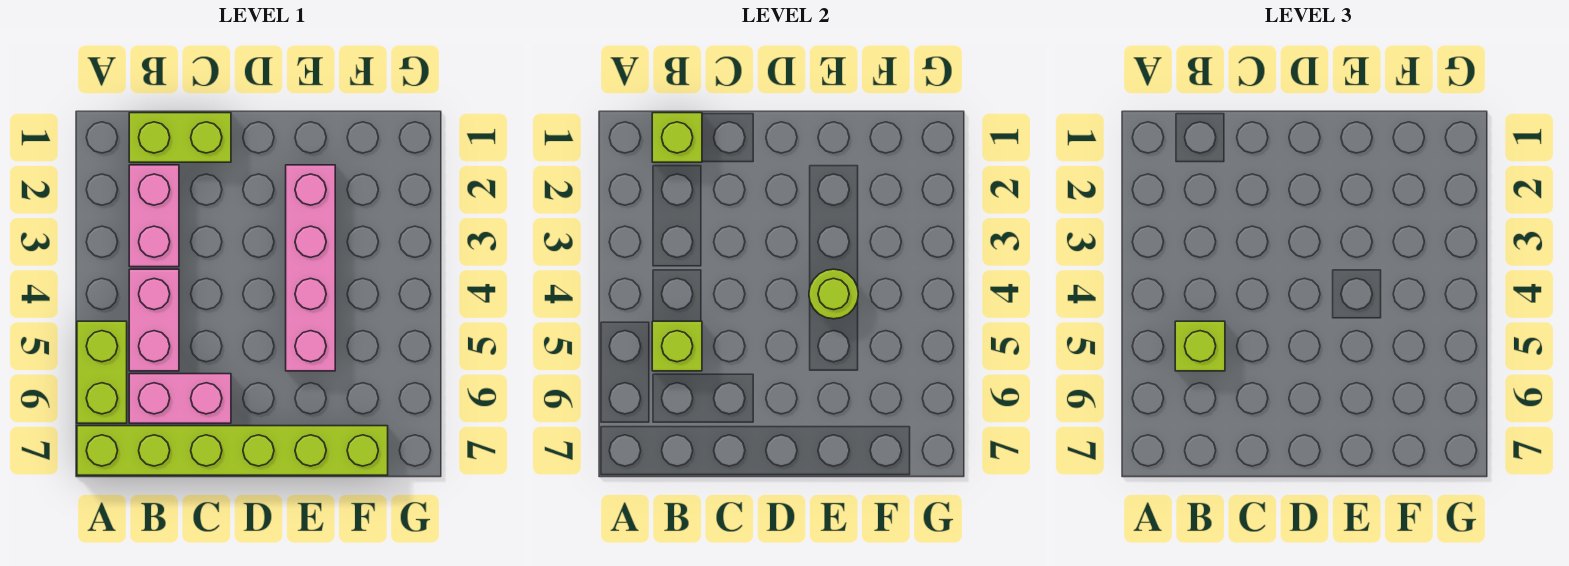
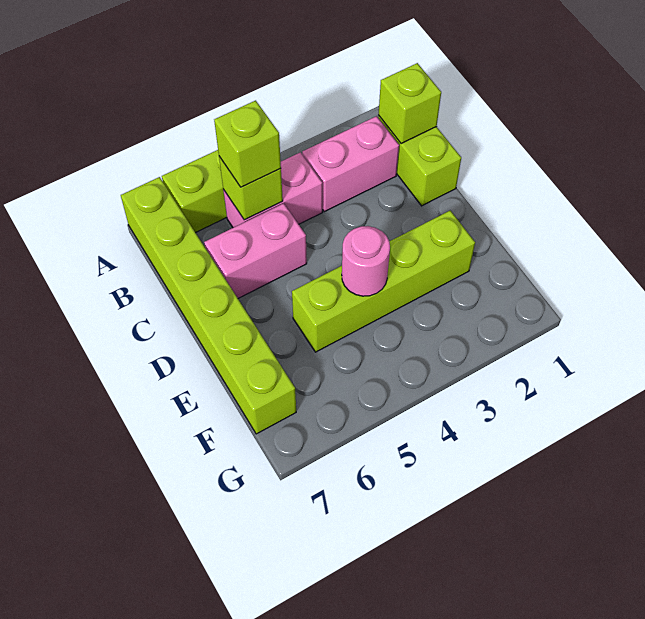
pink brick B6:C6 level 1 -> pink brick C5:C6 level 1
pink brick E2:E5 level 1 -> lime brick E2:E5 level 1
lime round brick E4 level 2 -> pink round brick E4 level 2

